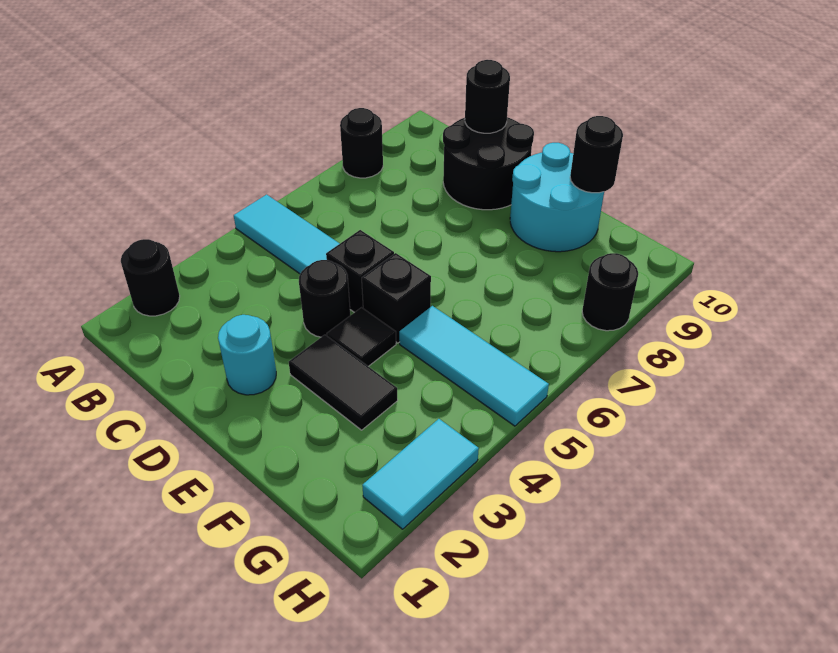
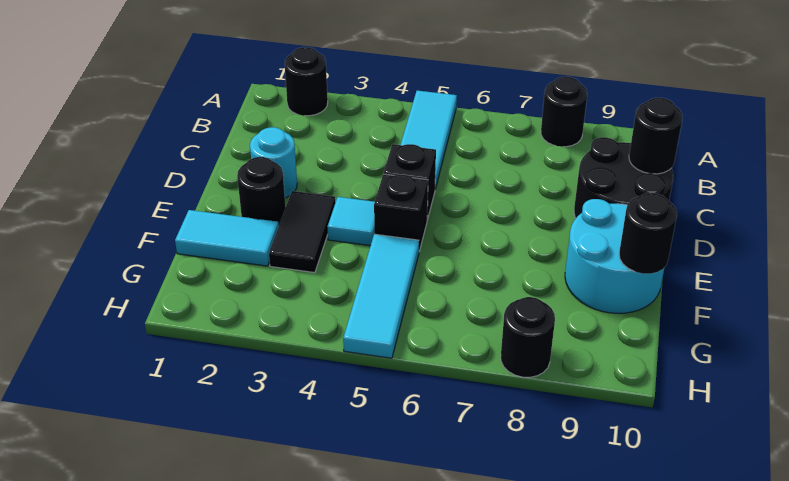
black round brick D4 level 1 -> black round brick E2 level 1
black tile E4 level 1 -> cyan tile E4 level 1
cyan tile H2:H3 level 1 -> cyan tile F1:F2 level 1

